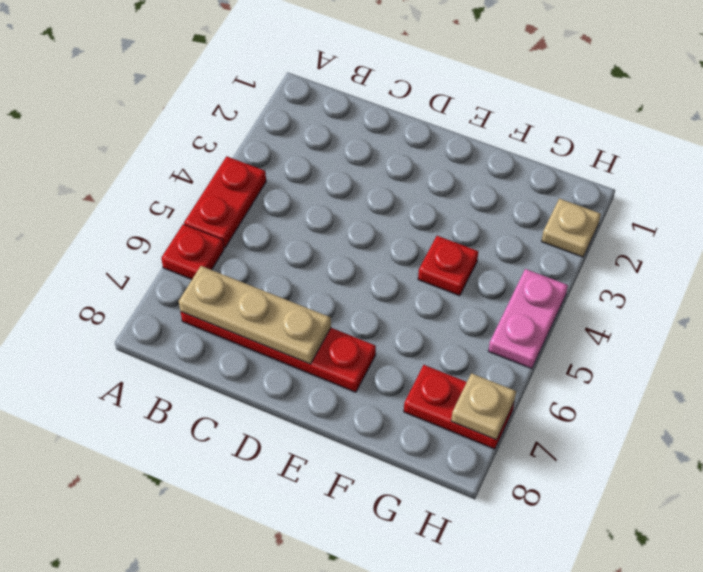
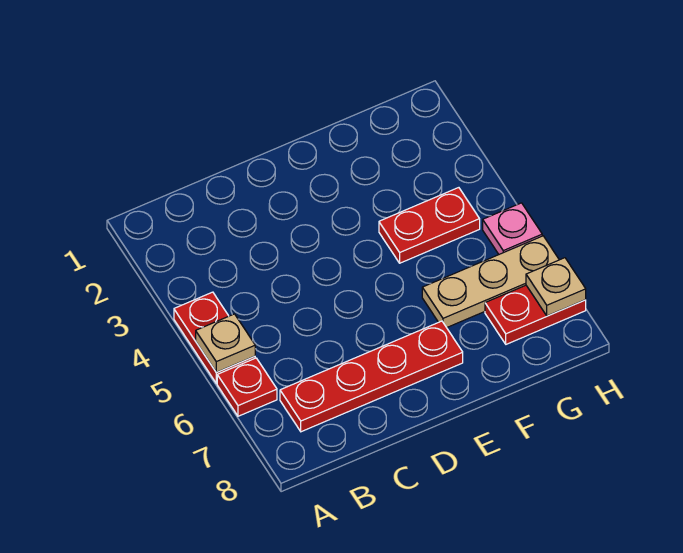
tan plate B7:D7 level 2 -> tan plate F6:H6 level 1
red plate F4 level 1 -> red plate F4:G4 level 1
tan plate H2 level 1 -> tan plate A5 level 2
pink plate H4:H5 level 1 -> pink plate H5 level 1

